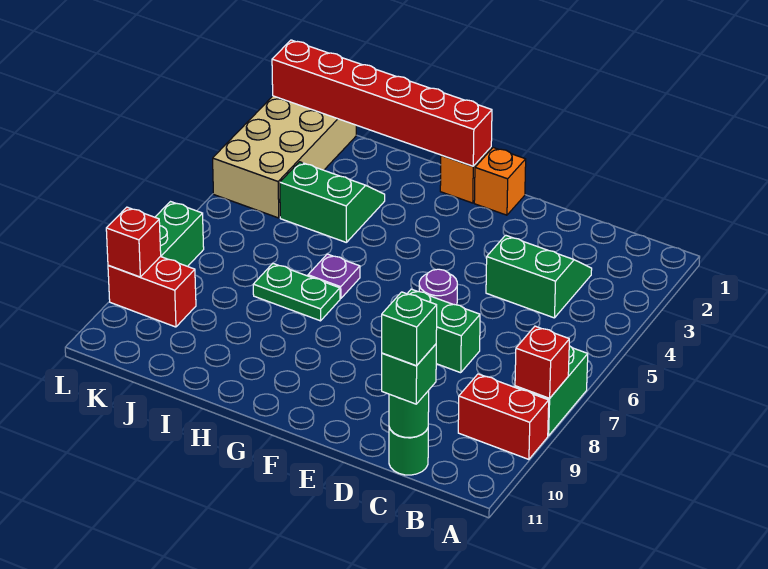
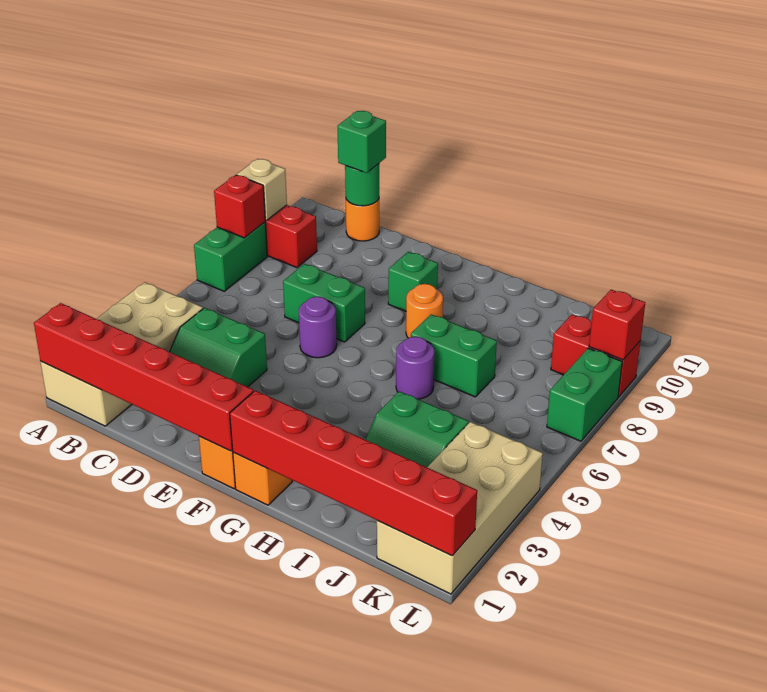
none -> tan brick A1:B4 level 1
none -> red brick A1:F1 level 2
none -> tan brick A9 level 2
green round brick C11 level 1 -> orange round brick C11 level 1
green brick C11 level 4 -> green brick F9 level 1
none -> orange round brick G8 level 1
purple plate H6 level 1 -> purple round brick H6 level 1
green plate H7:I7 level 1 -> green brick H7:I7 level 1

